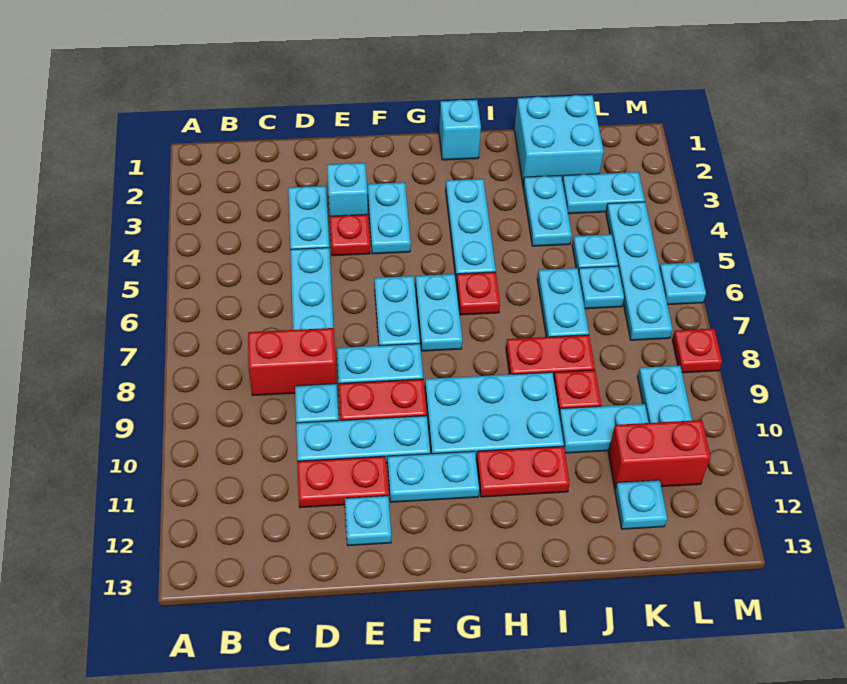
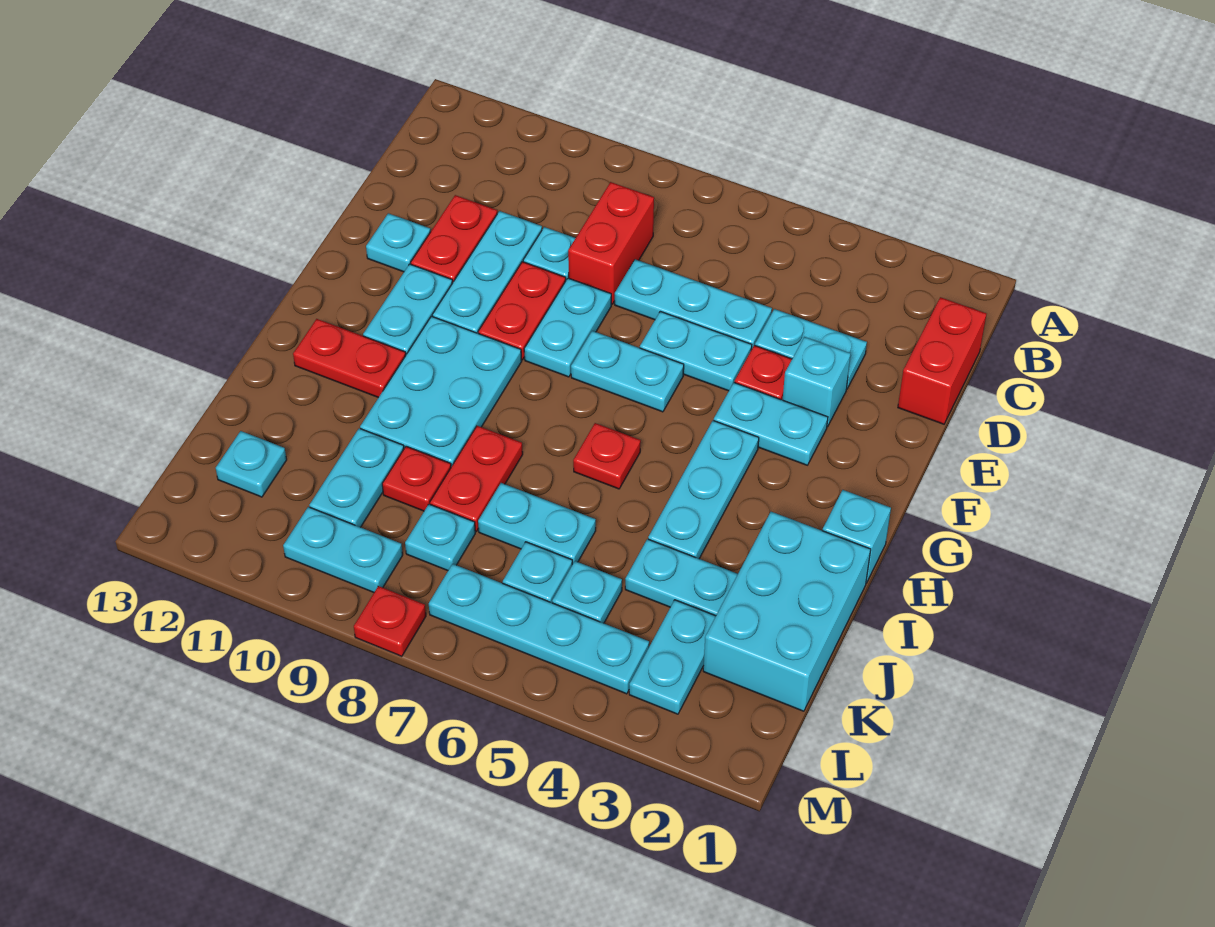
cyan plate G6:G7 level 1 -> cyan plate E5:E6 level 1
cyan plate H3:H5 level 1 -> cyan plate G4:I4 level 1
red plate H11:I11 level 1 -> red plate H11:H12 level 1
cyan brick J1:K2 level 1 -> cyan brick I1:K2 level 1
red brick K11:L11 level 1 -> red brick C1:D1 level 1
cyan plate M6 level 1 -> cyan plate K8 level 1

